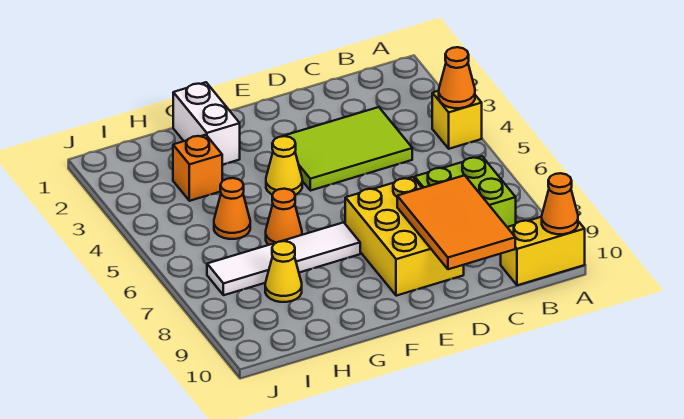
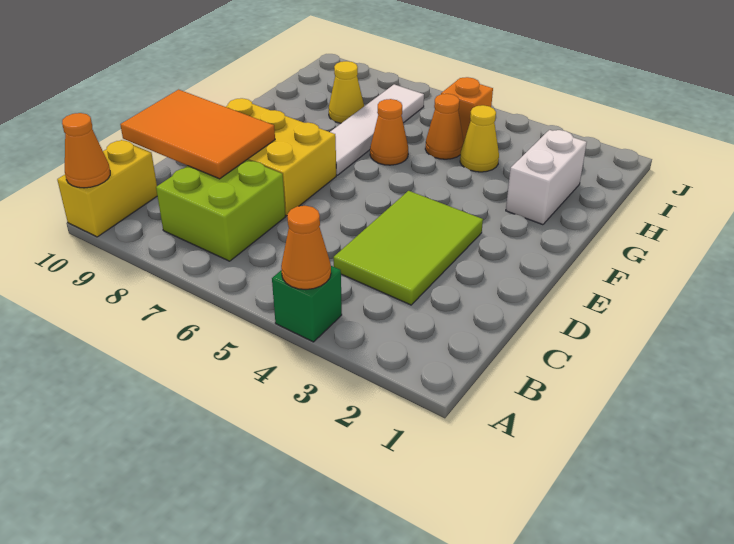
yellow brick A4 level 1 -> green brick A4 level 1
yellow cone F4 level 1 -> yellow cone H4 level 1
white brick G1:G2 level 1 -> white brick G2:H2 level 1
orange brick H3 level 1 -> orange brick I5 level 1

